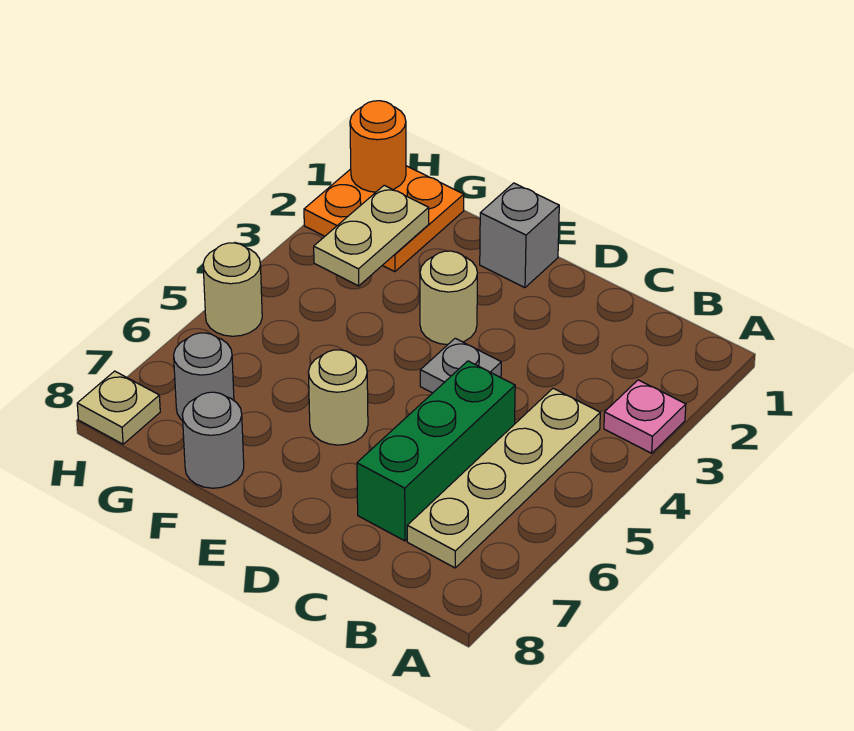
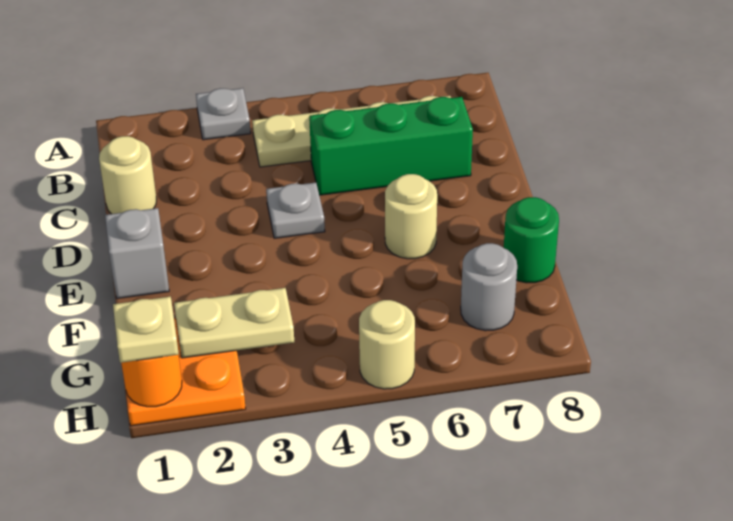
pink plate A3 level 1 -> grey plate A3 level 1
tan round brick E3 level 1 -> tan round brick C1 level 1
grey round brick F8 level 1 -> green round brick F8 level 1
tan plate H8 level 1 -> tan plate H1 level 3

